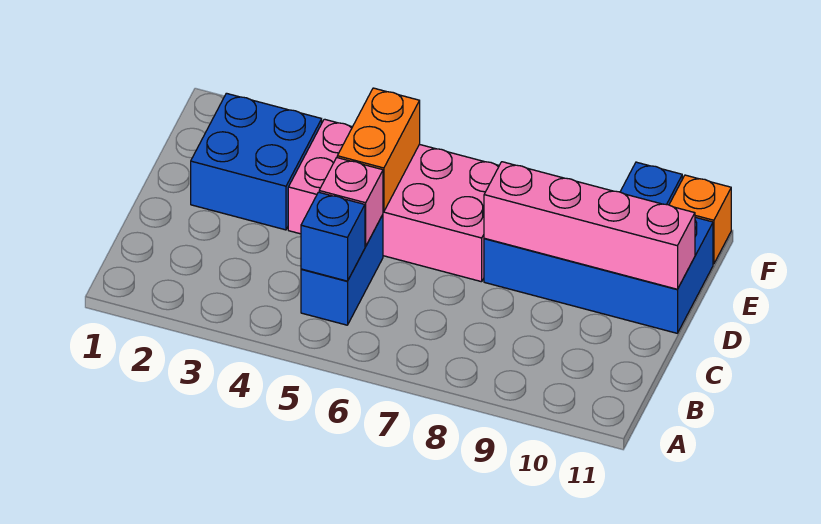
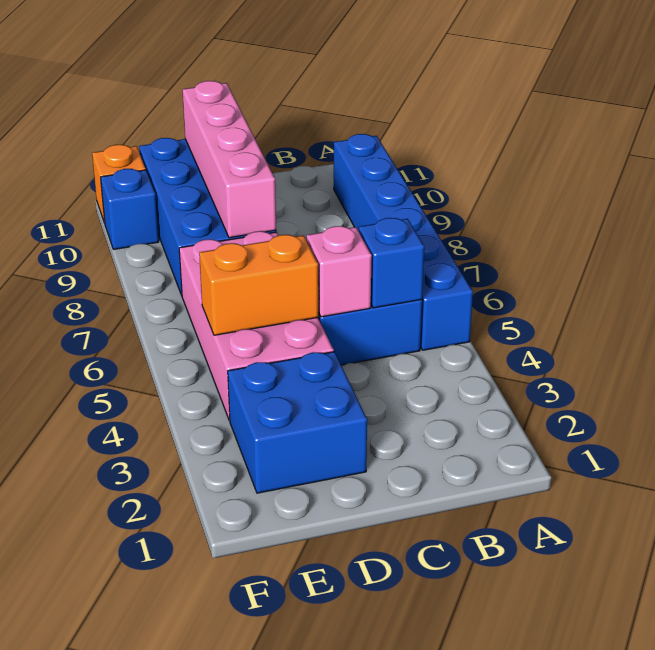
none -> blue brick A5:A10 level 1

